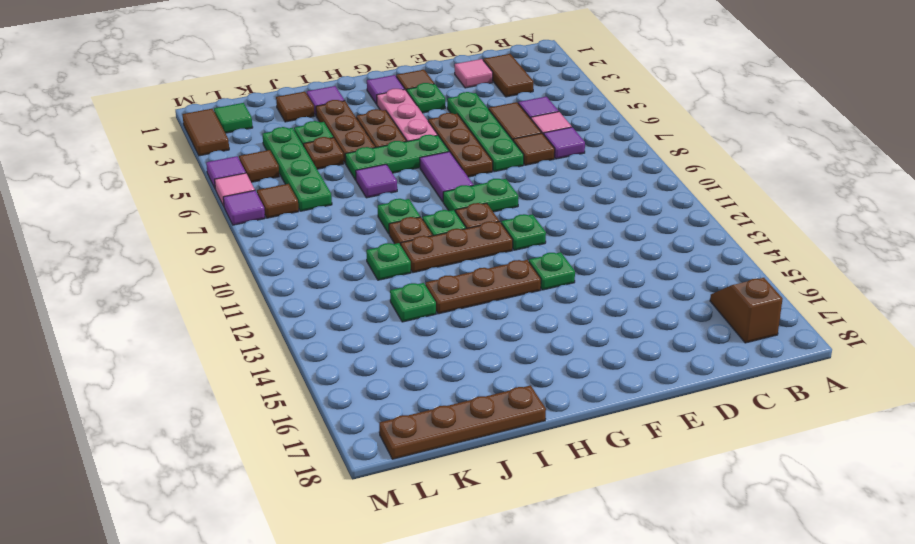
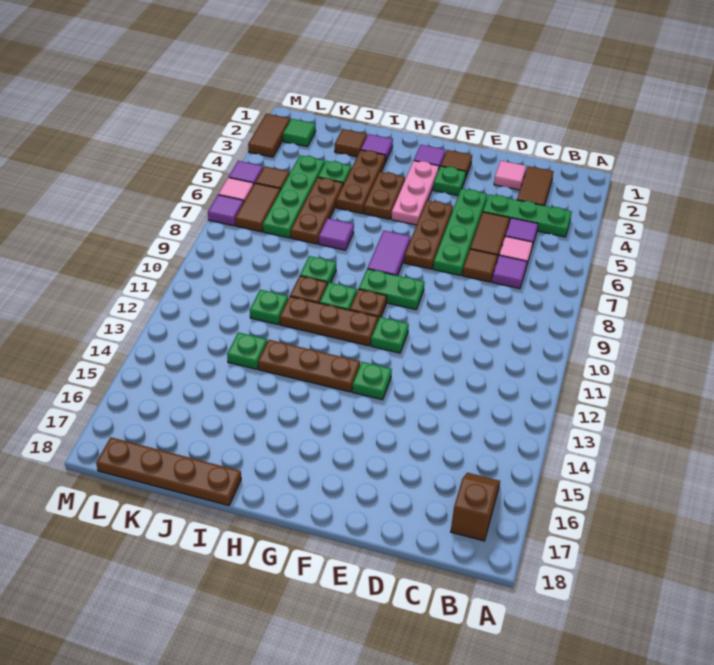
green plate G6:I6 level 1 -> green plate B4:D4 level 1
brown plate J5 level 1 -> brown plate J5:J7 level 1
brown tile L7 level 1 -> brown tile L6:L7 level 1

